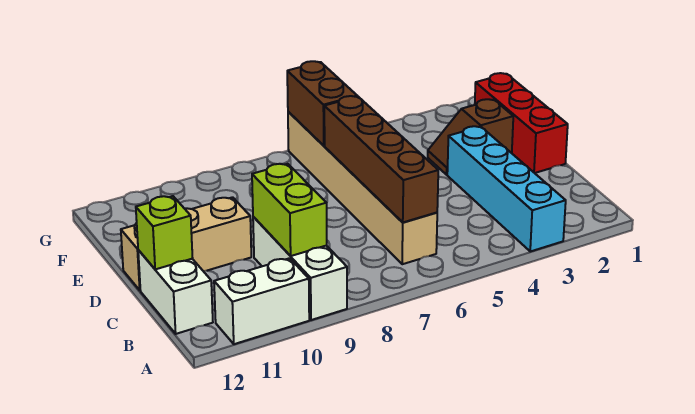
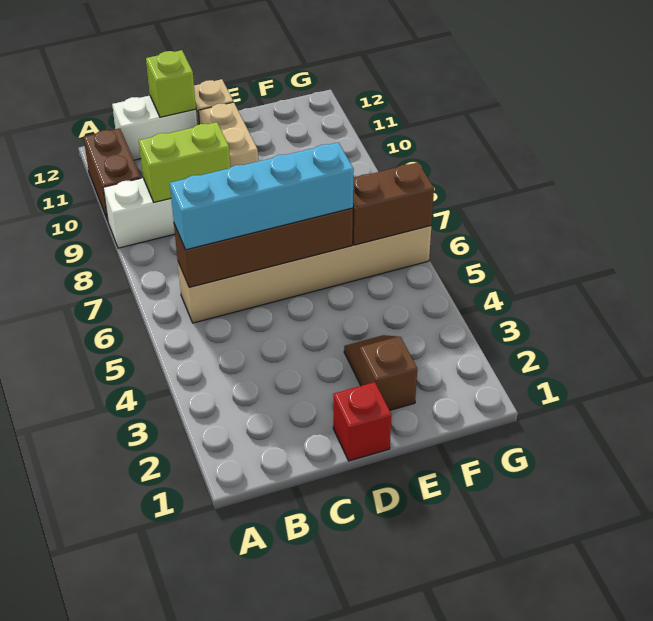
cyan brick A3:D3 level 1 -> cyan brick B6:E6 level 3
white brick A10:A11 level 1 -> brown brick A10:A11 level 1
red brick D1:F1 level 1 -> red brick D1 level 1

